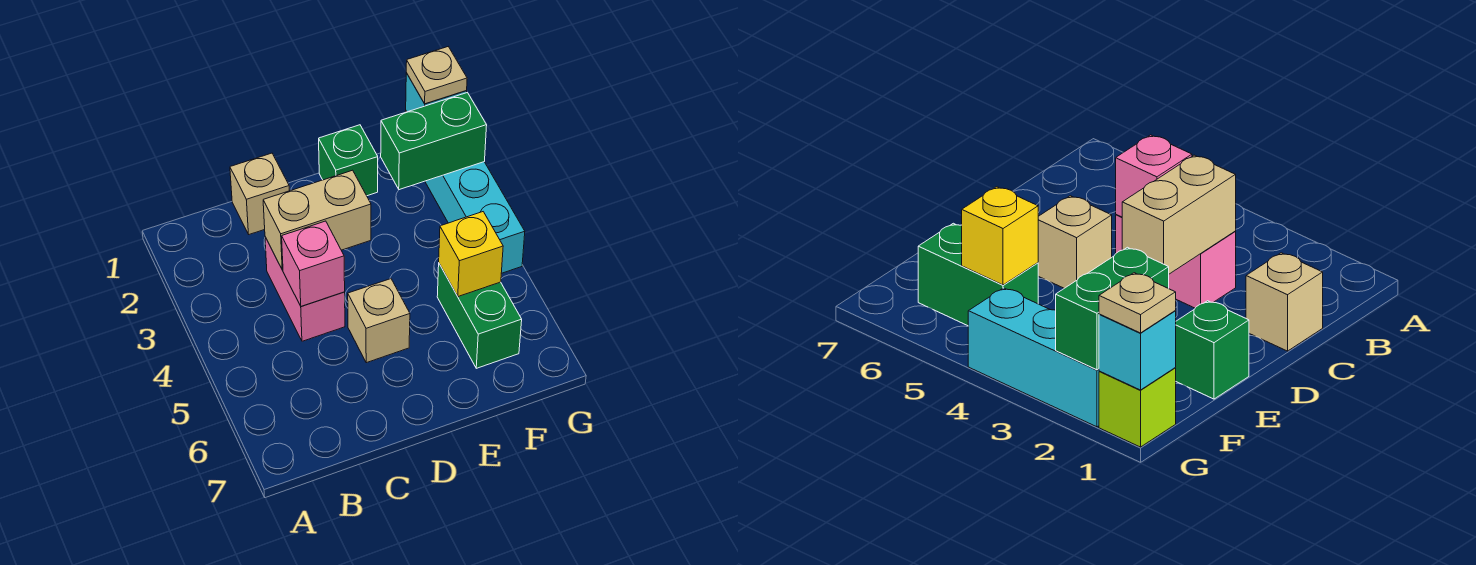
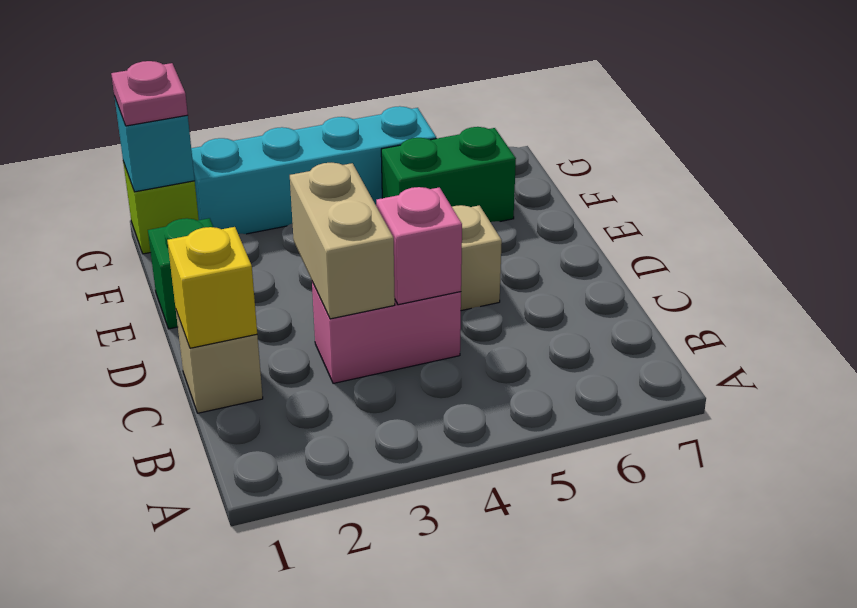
green brick F2:G2 level 2 -> none
yellow brick F5 level 2 -> yellow brick C1 level 2
tan plate G1 level 3 -> pink plate G1 level 3
cyan brick G2:G4 level 1 -> cyan brick G2:G5 level 1

